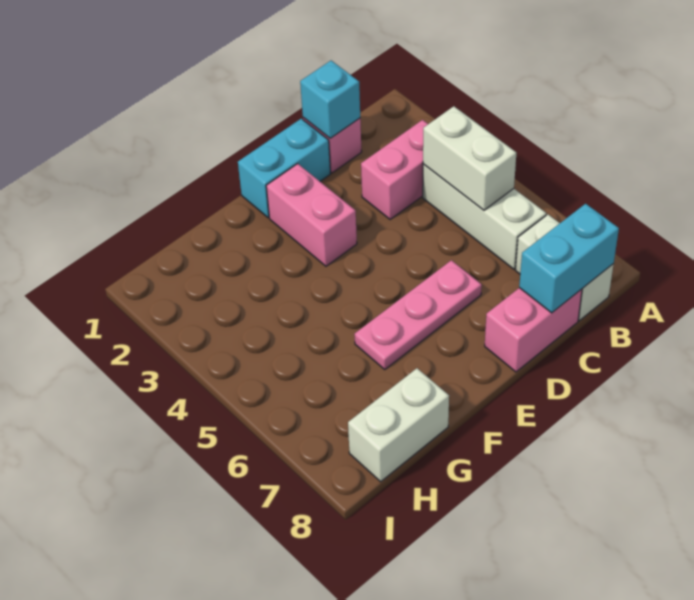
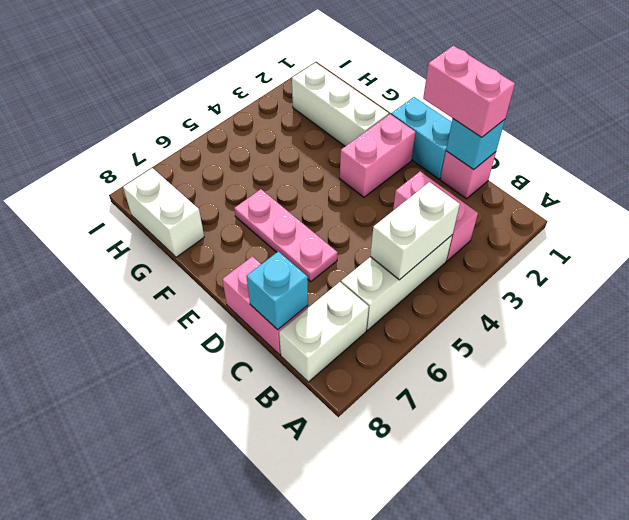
cyan brick B8:C8 level 2 -> cyan brick C8 level 2
none -> pink brick C1:D1 level 3
none -> white brick F2:H2 level 1

